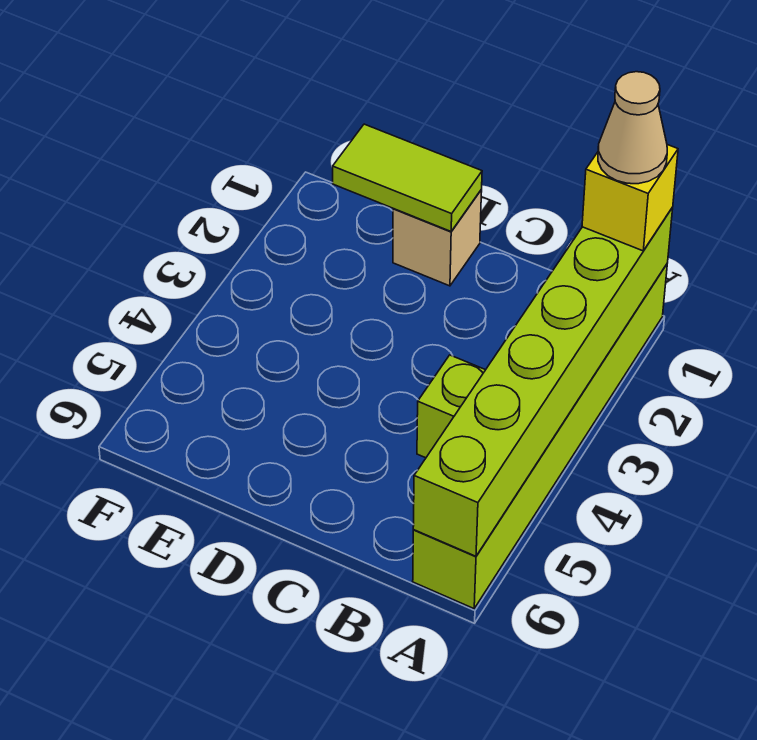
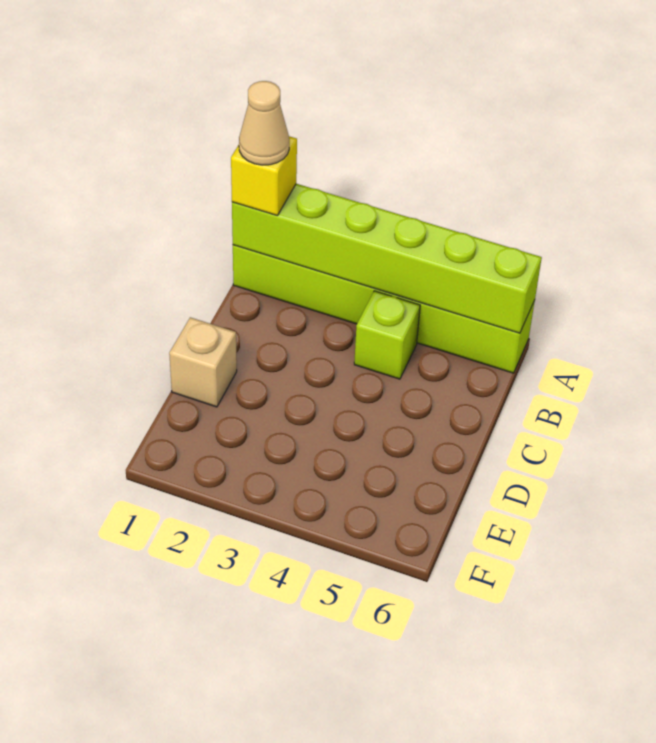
lime tile D1:E1 level 2 -> none

